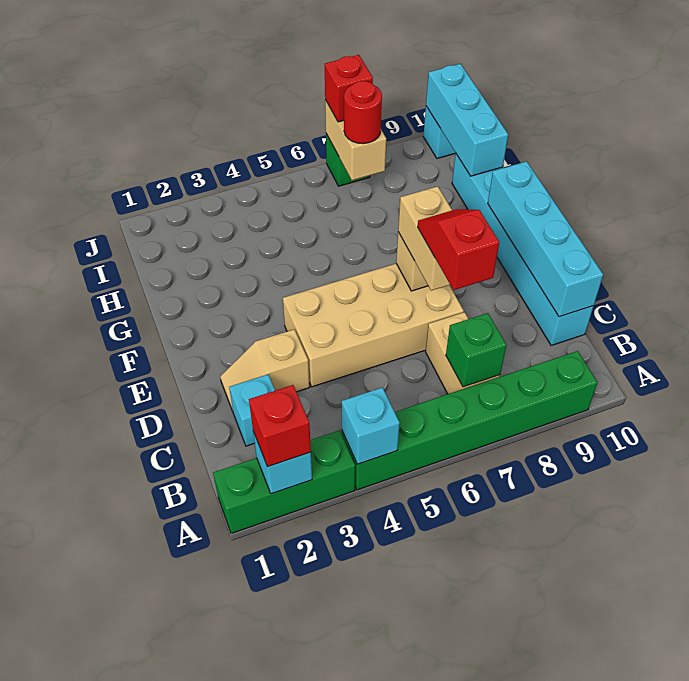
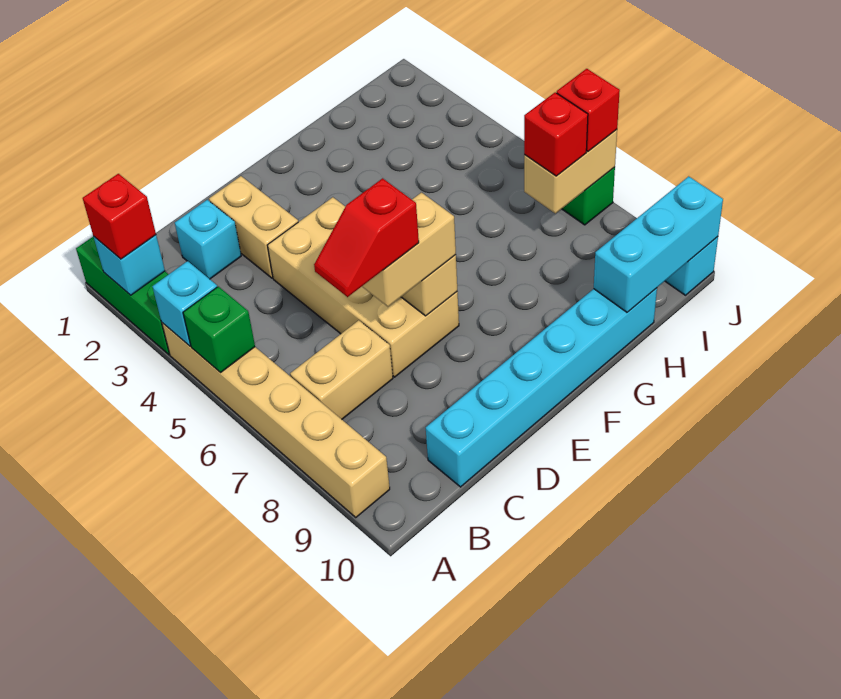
green brick A4:A9 level 1 -> tan brick A4:A9 level 1
green brick B7 level 2 -> green brick A5 level 2
red slope C7:D7 level 4 top C -> red slope C7:D7 level 4 top D
cyan brick C10:F10 level 2 -> none
tan slope D2:D3 level 1 top 3 -> tan brick D2:D3 level 1
red round brick I7 level 3 -> red brick I7 level 3

